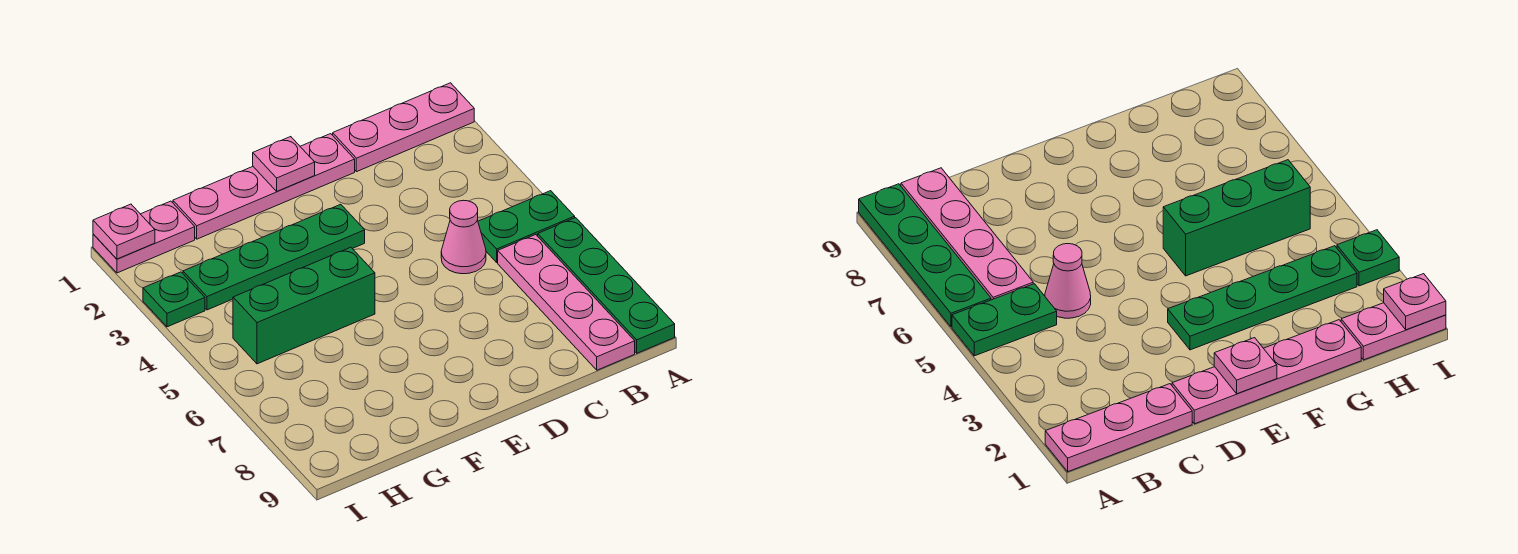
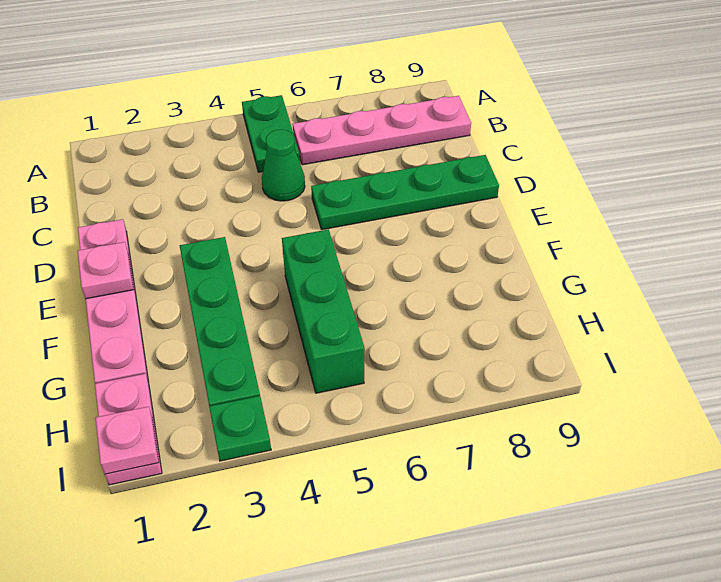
pink plate A1:C1 level 1 -> none
green plate A6:A9 level 1 -> green plate D6:D9 level 1
pink cone C5 level 1 -> green cone C5 level 1

